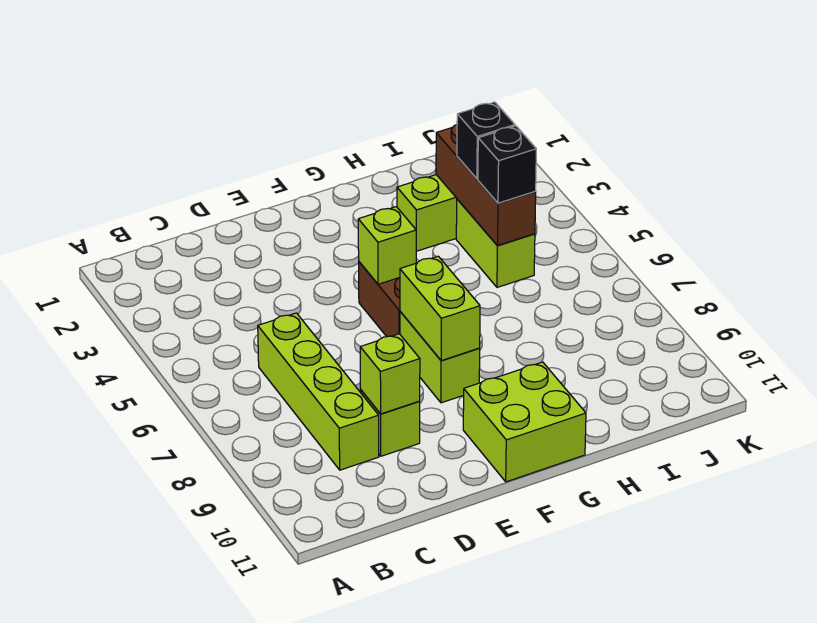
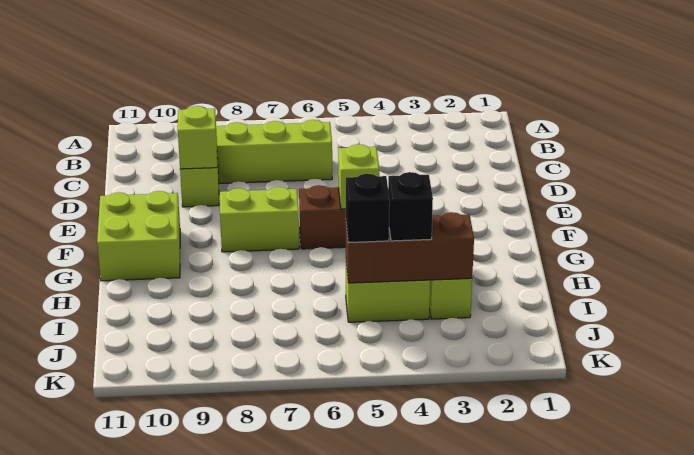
lime brick F7:F8 level 2 -> none

